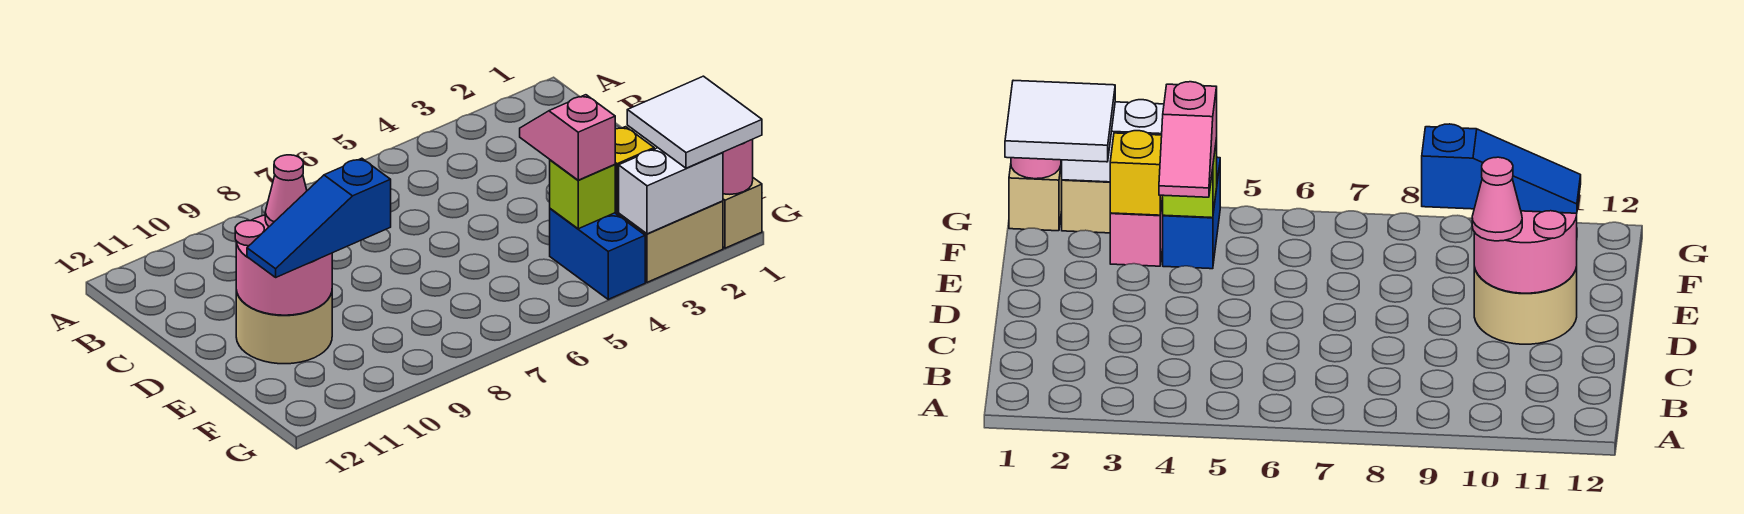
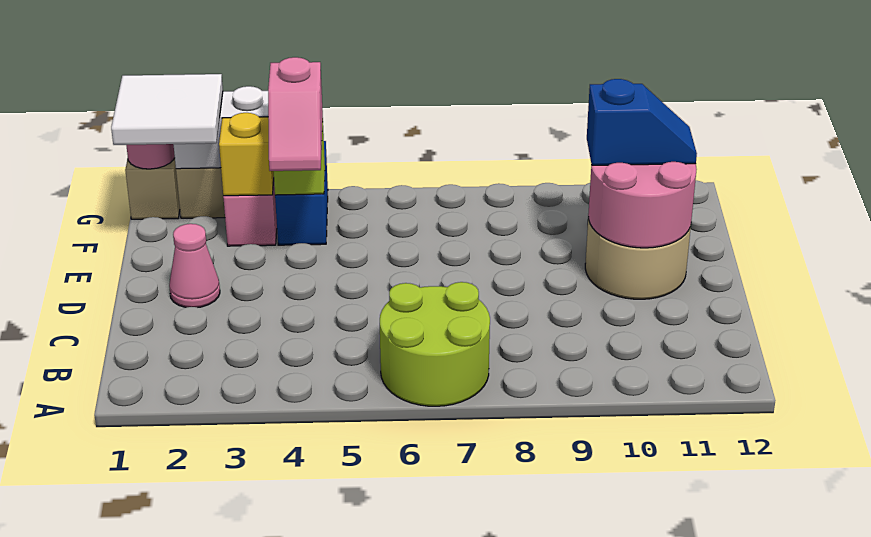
none -> lime round brick A6:B7 level 1
pink cone D10 level 3 -> pink cone D2 level 1
blue slope E9:E11 level 3 top 9 -> blue slope E10:E11 level 3 top 10

